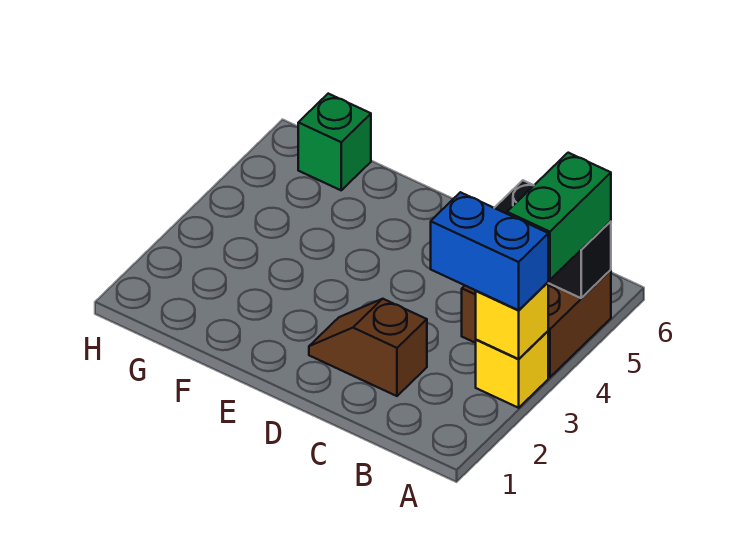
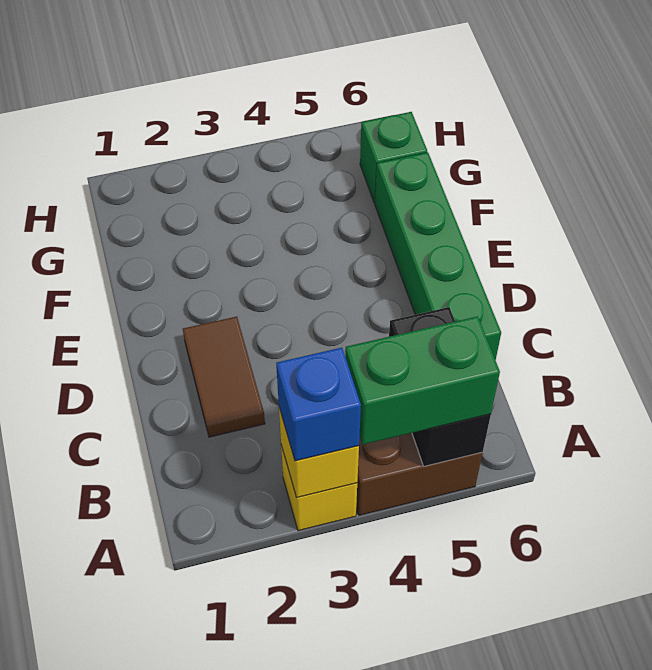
blue brick A3:B3 level 3 -> blue brick A3 level 3
brown slope C2:D2 level 1 top C -> brown tile C2:D2 level 1
none -> green brick C6:F6 level 1

